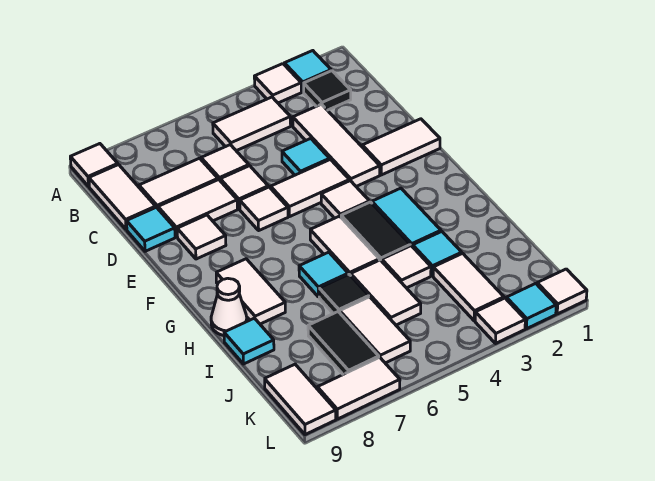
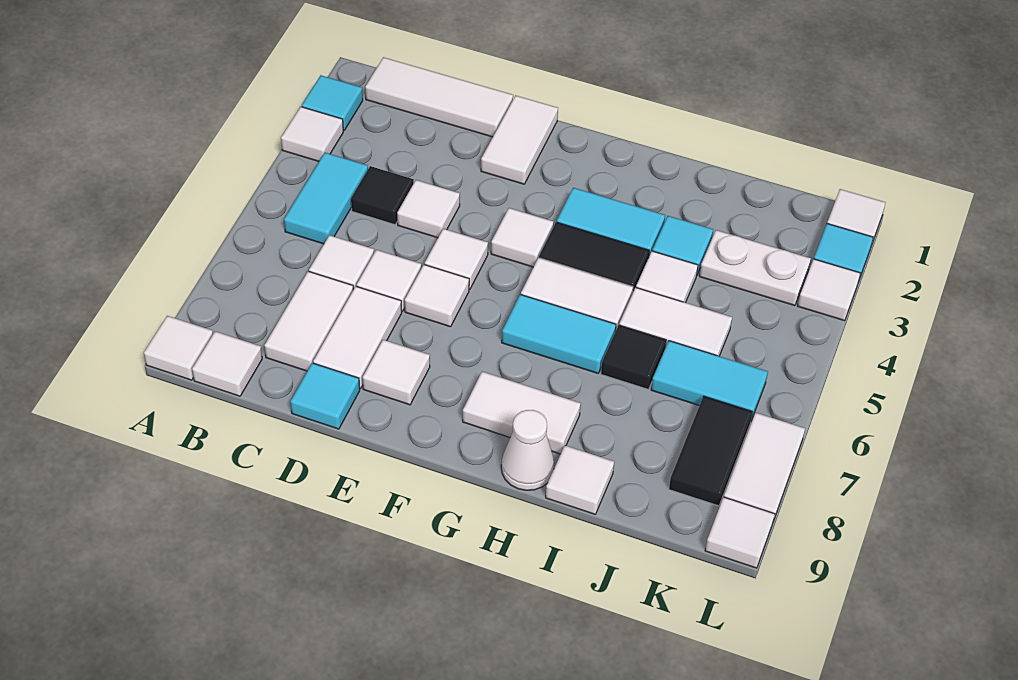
black tile B2 level 1 -> black tile C4 level 1
white tile B4:B5 level 1 -> cyan tile B4:B5 level 1
white tile B9:C9 level 1 -> white tile B9 level 1
white tile C3:E3 level 1 -> white tile B1:D1 level 1
cyan tile D4 level 1 -> white tile D4 level 1
white tile E4:E5 level 1 -> white tile E5 level 1
cyan tile H6 level 1 -> cyan tile G6:H6 level 1
cyan tile I9 level 1 -> white tile I9 level 1
white tile J3:K3 level 1 -> white plate J3:K3 level 1
white tile J6:K6 level 1 -> cyan tile J6:K6 level 1
black tile J7:K7 level 1 -> black tile K7:K8 level 1
white tile K9:L9 level 1 -> white tile L9 level 1

